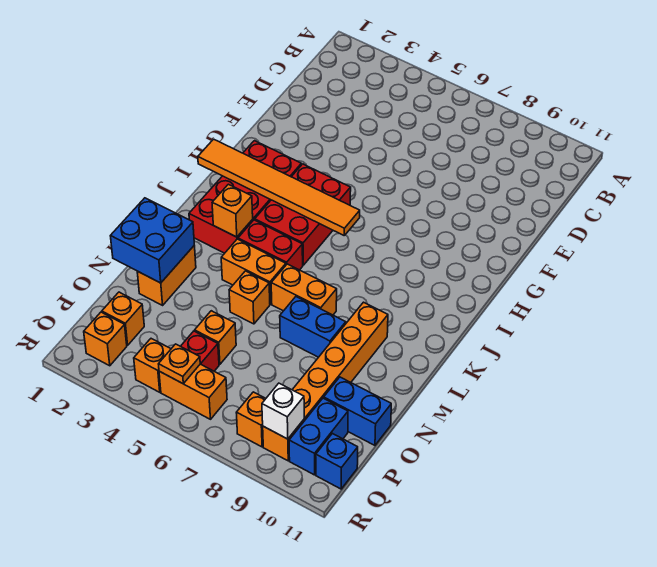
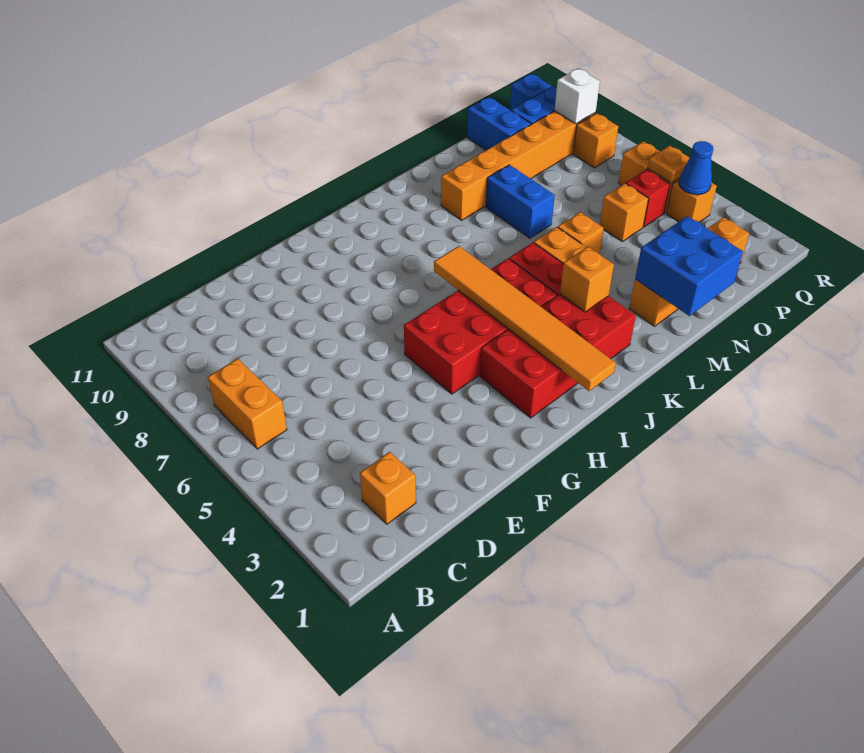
red brick H4:J5 level 1 -> red brick G4:J5 level 1
orange brick L6:L7 level 1 -> orange brick B6:B7 level 1
orange brick Q2 level 1 -> orange brick C2 level 1
none -> blue cone Q4 level 2

